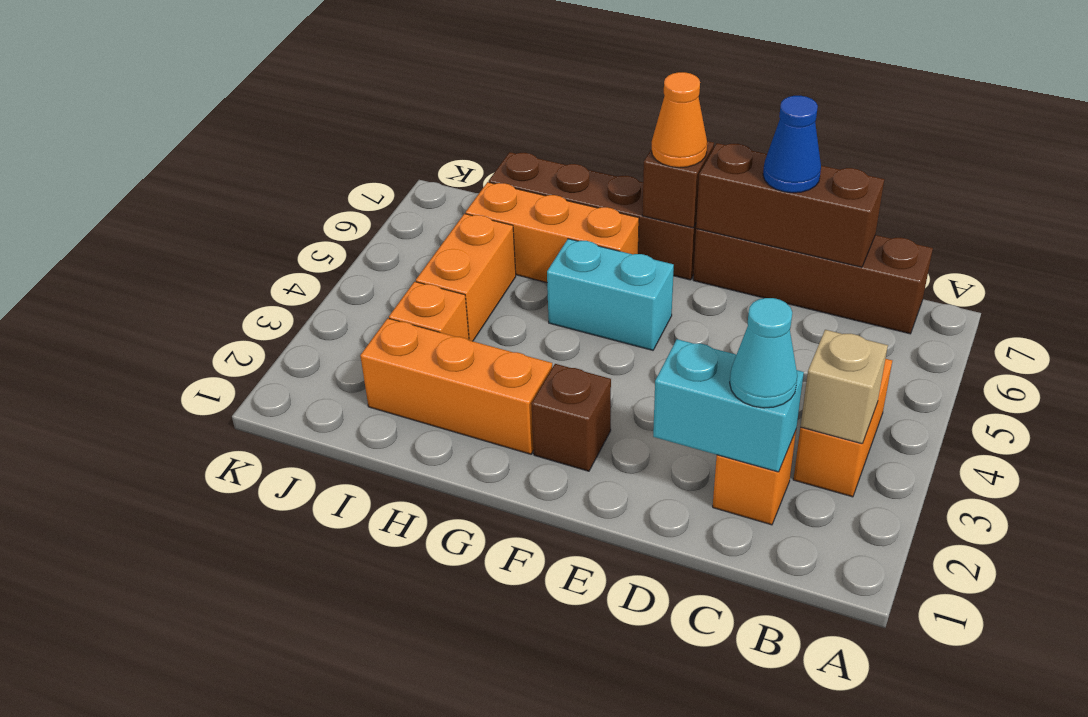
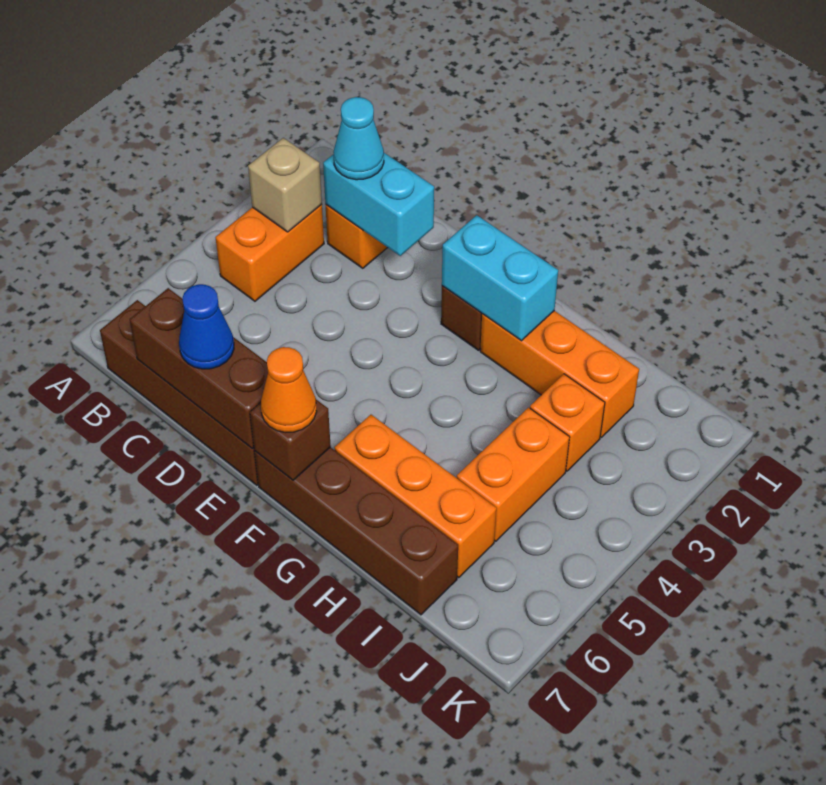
cyan brick F5:G5 level 1 -> cyan brick F2:G2 level 2

